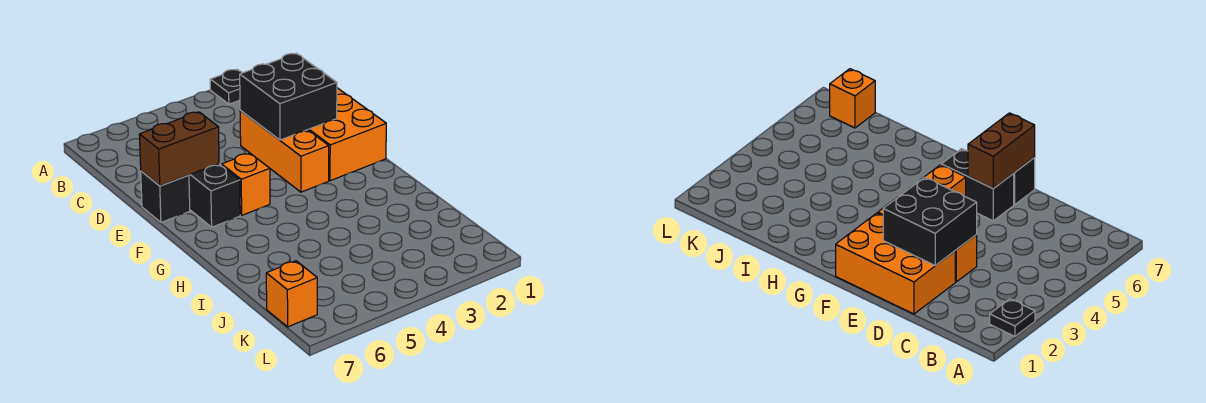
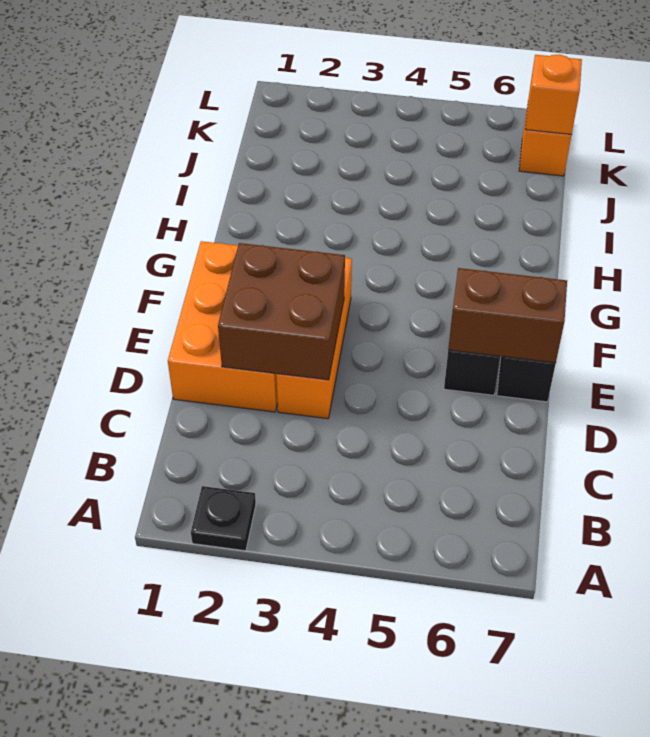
black brick D2:E3 level 2 -> brown brick D2:E3 level 2
orange brick F5 level 1 -> orange brick K7 level 2

